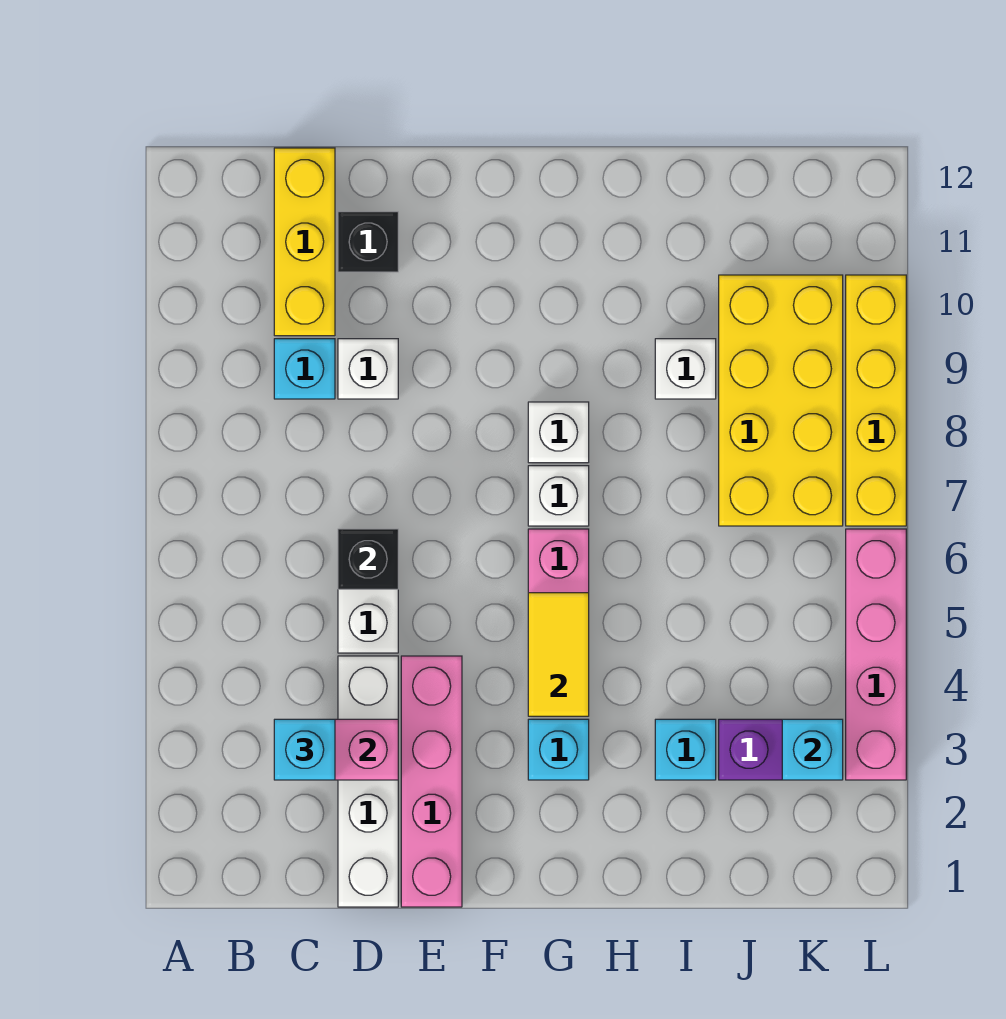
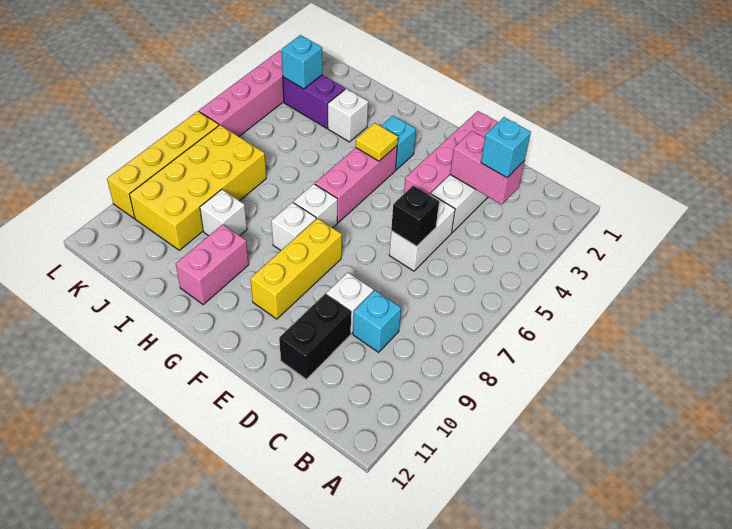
yellow brick C10:C12 level 1 -> yellow brick F8:F10 level 1
black brick D11 level 1 -> black brick D10:D11 level 1
yellow tile G4:G5 level 2 -> yellow tile G4 level 2
none -> pink brick H10:H11 level 1
cyan brick I3 level 1 -> white brick I3 level 1

